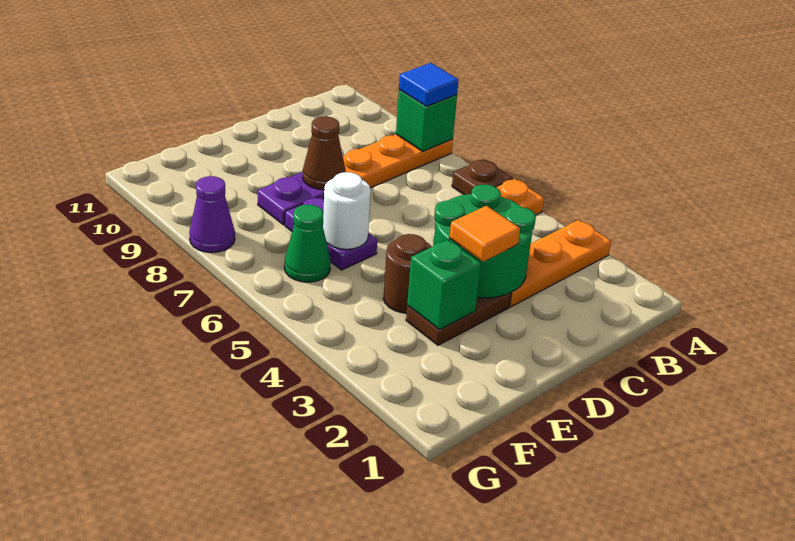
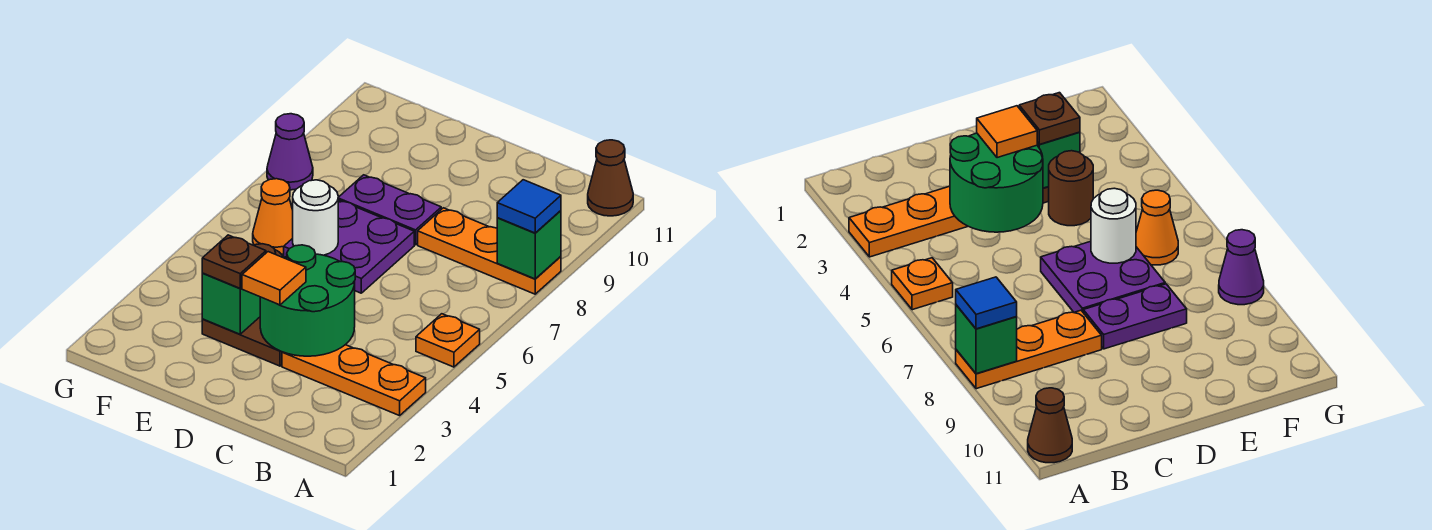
brown plate A6 level 1 -> brown plate E3 level 3
brown cone D8 level 2 -> brown cone A11 level 1
purple plate E6:E7 level 1 -> purple plate D6:E7 level 1
green cone F6 level 1 -> orange cone F6 level 1

